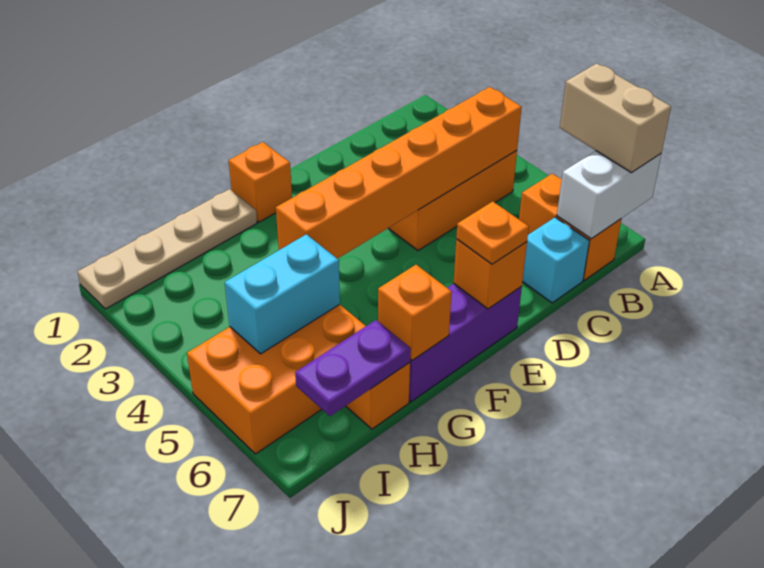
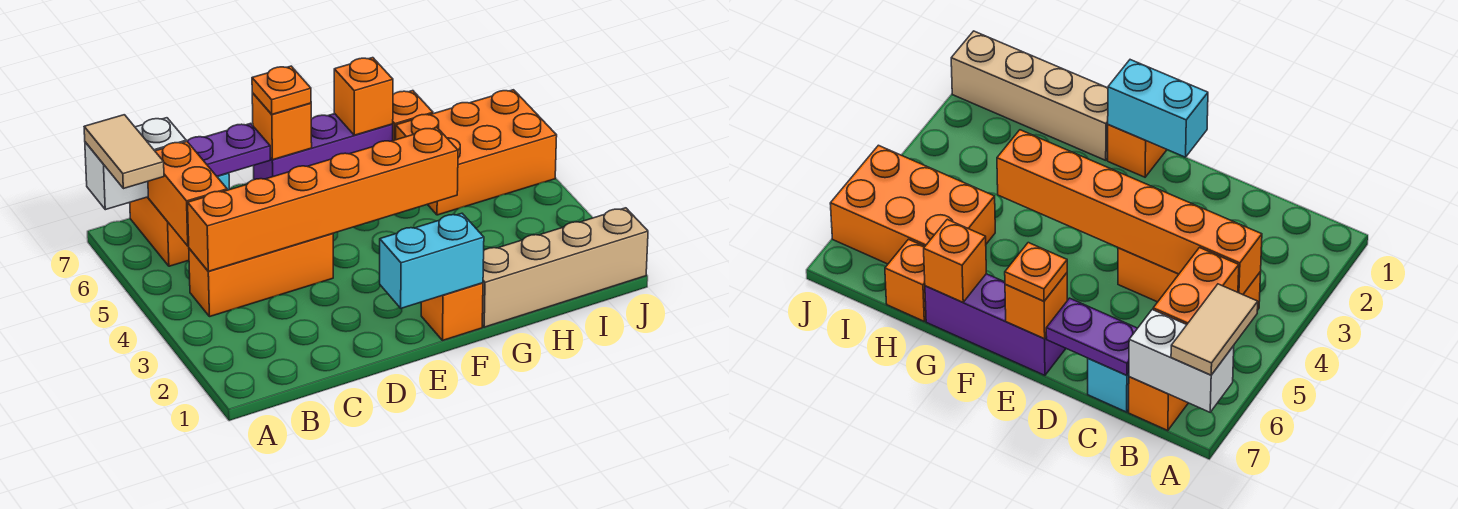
tan brick A6:A7 level 3 -> tan tile A6:A7 level 3
none -> orange brick B5:B6 level 2
tan plate G1:J1 level 1 -> tan brick G1:J1 level 1
cyan brick H5:I5 level 2 -> cyan brick E1:F1 level 2
purple plate H7:I7 level 2 -> purple plate C7:D7 level 2

